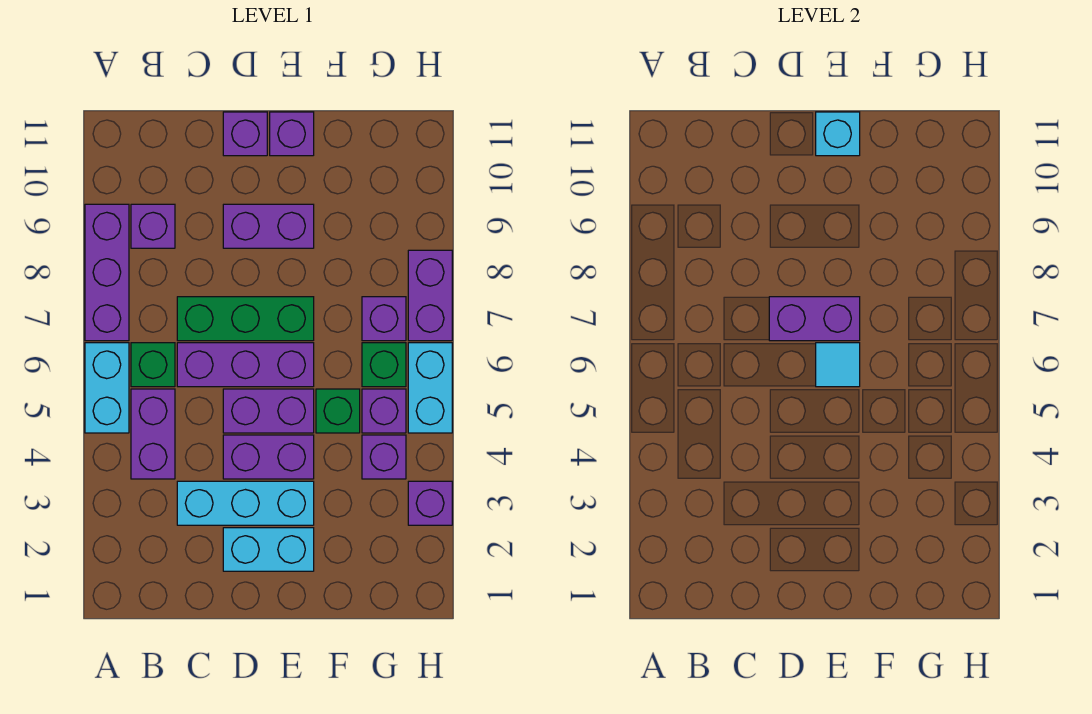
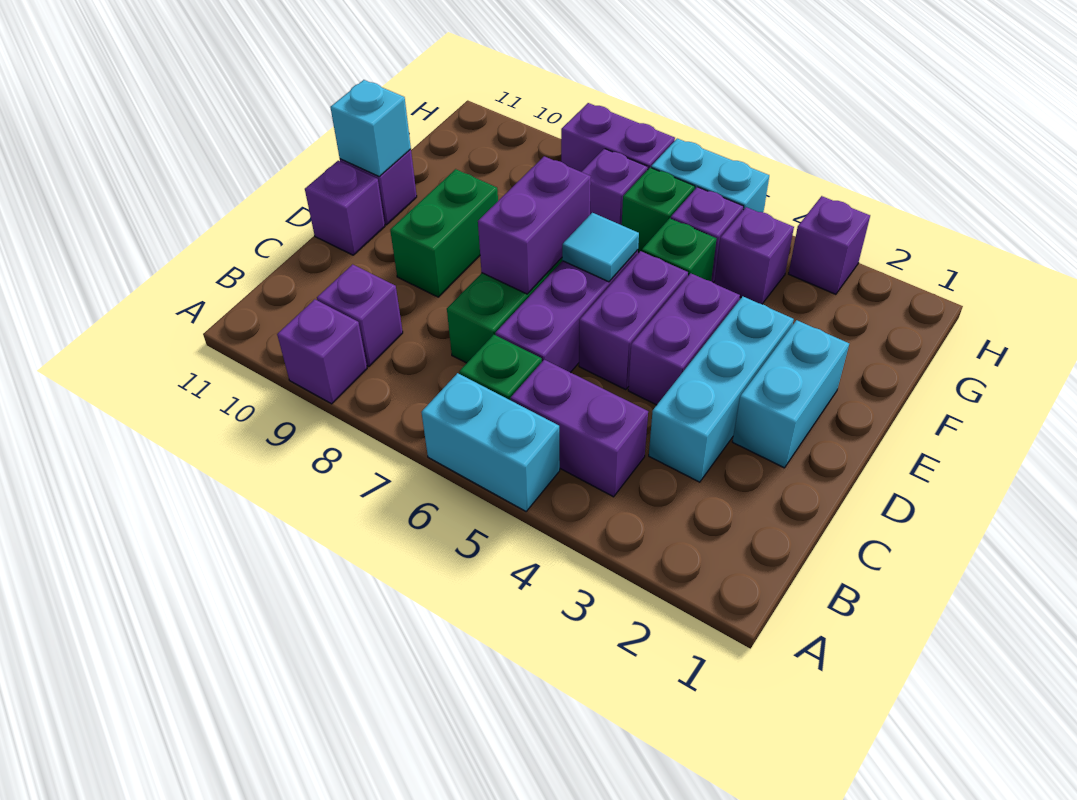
purple brick A7:A9 level 1 -> purple brick A9 level 1
purple brick D9:E9 level 1 -> green brick D9:E9 level 1

